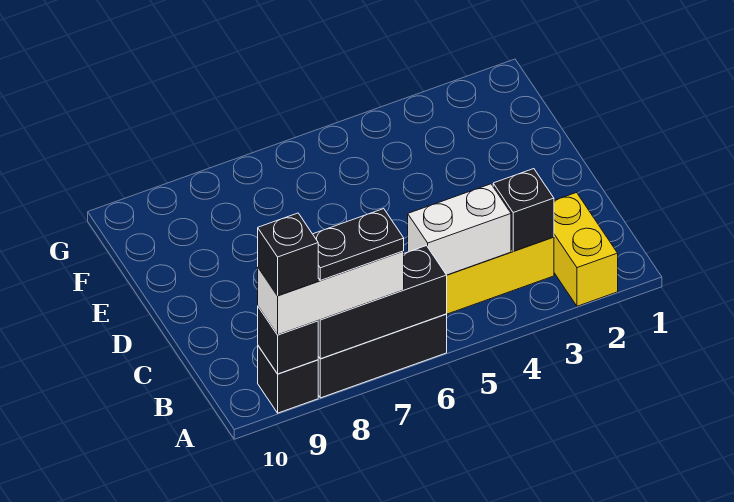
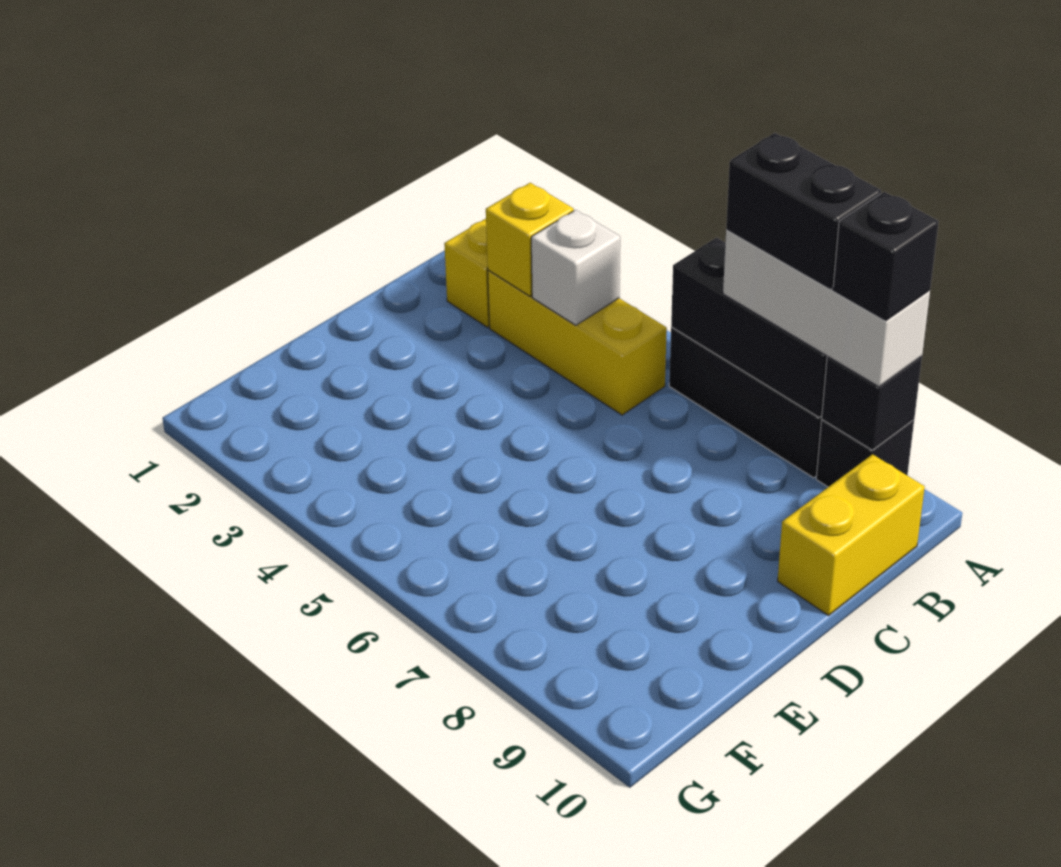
black plate A7:A8 level 4 -> black brick A7:A8 level 4
black brick B3 level 2 -> yellow brick B3 level 2
white brick B4:B5 level 2 -> white brick B4 level 2
none -> yellow brick B10:C10 level 1

